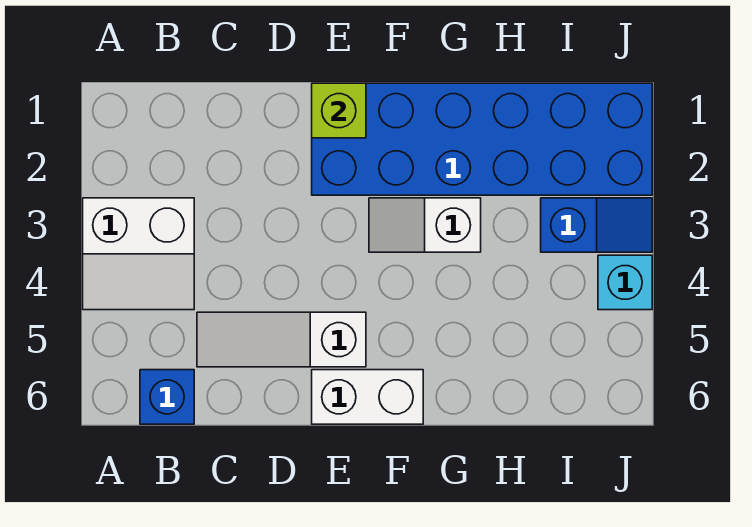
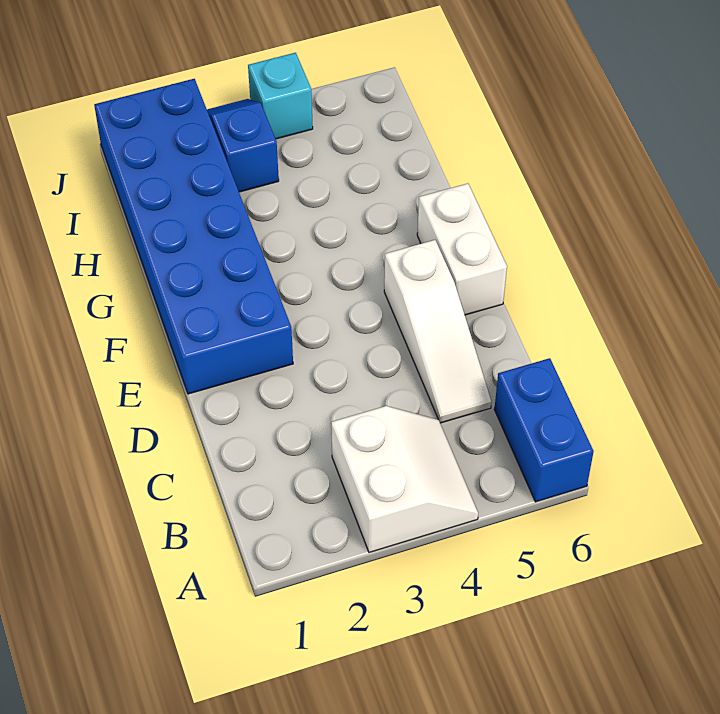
blue brick B6 level 1 -> blue brick A6:B6 level 1
lime brick E1 level 2 -> none
white slope F3:G3 level 1 top G -> none

